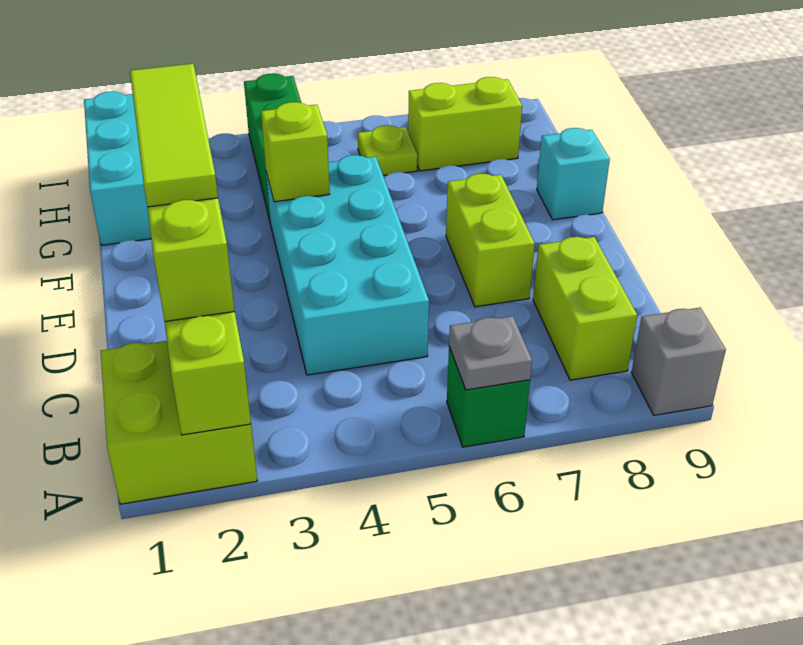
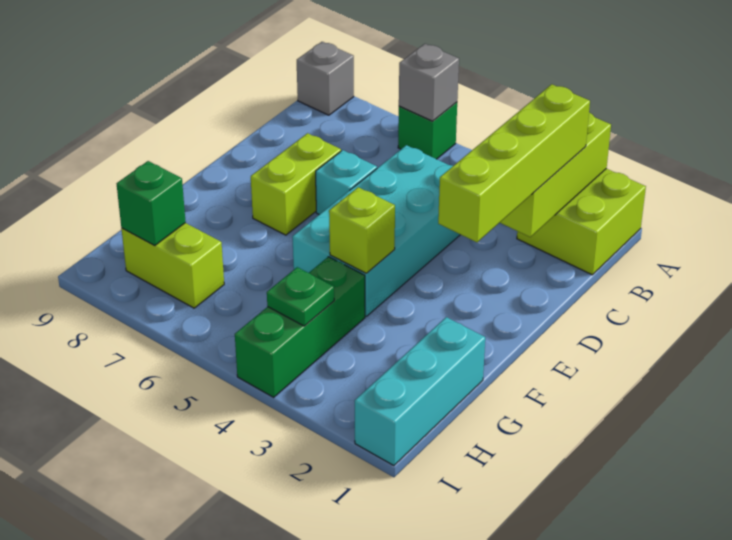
grey plate A6 level 2 -> grey brick A6 level 2
lime brick B8:C8 level 1 -> none
lime tile C2:E2 level 4 -> none
cyan brick F9 level 1 -> cyan brick D6 level 1
none -> green plate H4 level 2
lime plate H6 level 1 -> none
none -> green brick H8 level 2

